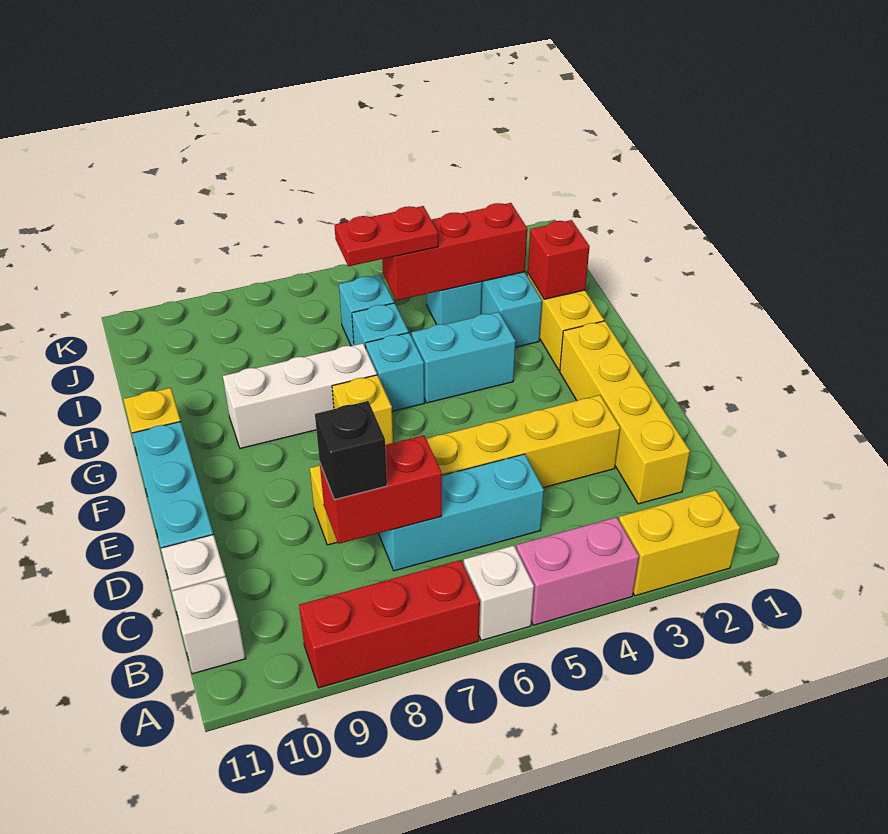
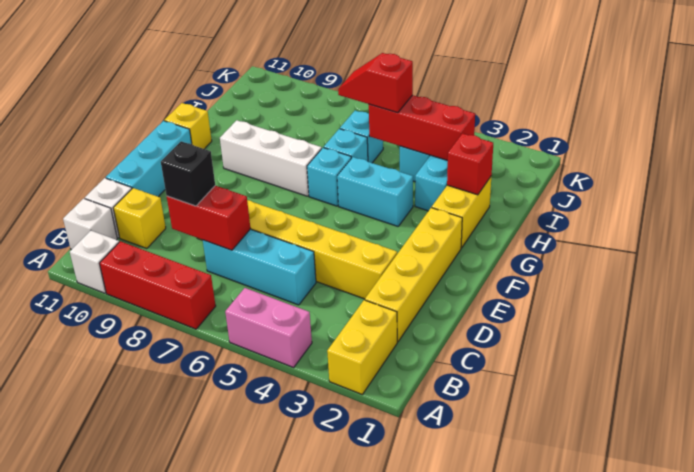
yellow brick A2:A3 level 1 -> yellow brick A2:B2 level 1
white brick A6 level 1 -> white brick A10 level 1
yellow brick F7 level 1 -> yellow brick C10 level 1
red plate I5:I6 level 3 -> red slope I5:I6 level 3 top 5

